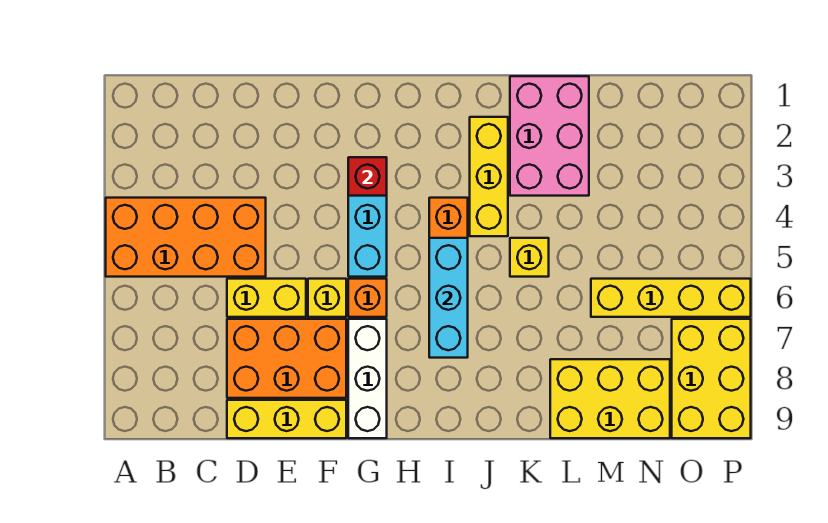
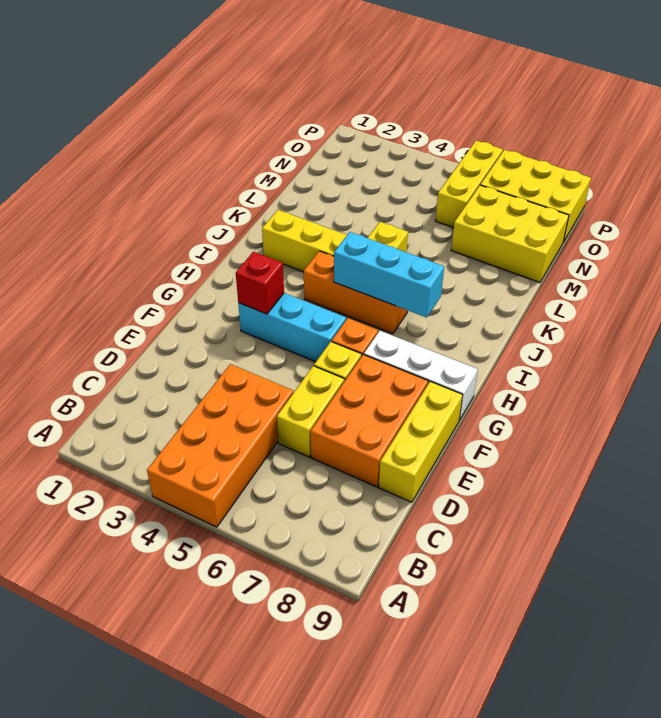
pink brick K1:L3 level 1 -> none
yellow brick L8:N9 level 1 -> yellow brick M7:N9 level 1
yellow brick M6:P6 level 1 -> yellow brick N6:P6 level 1

